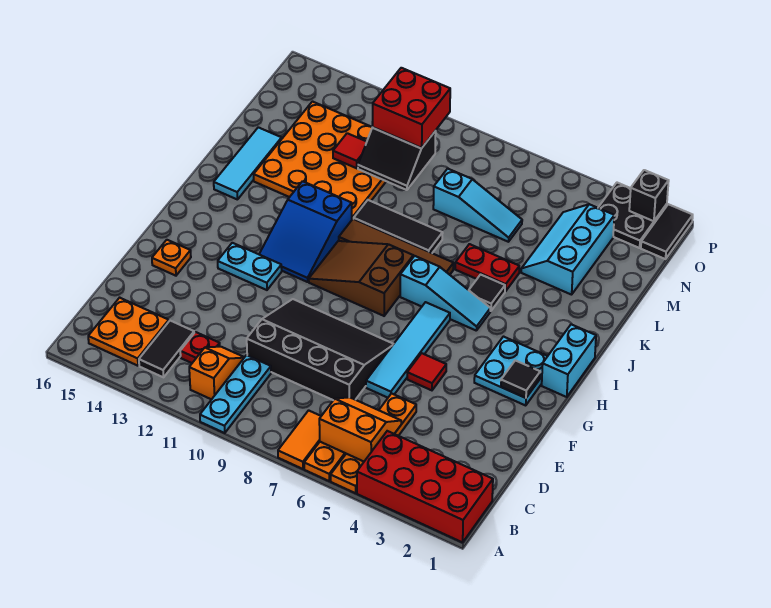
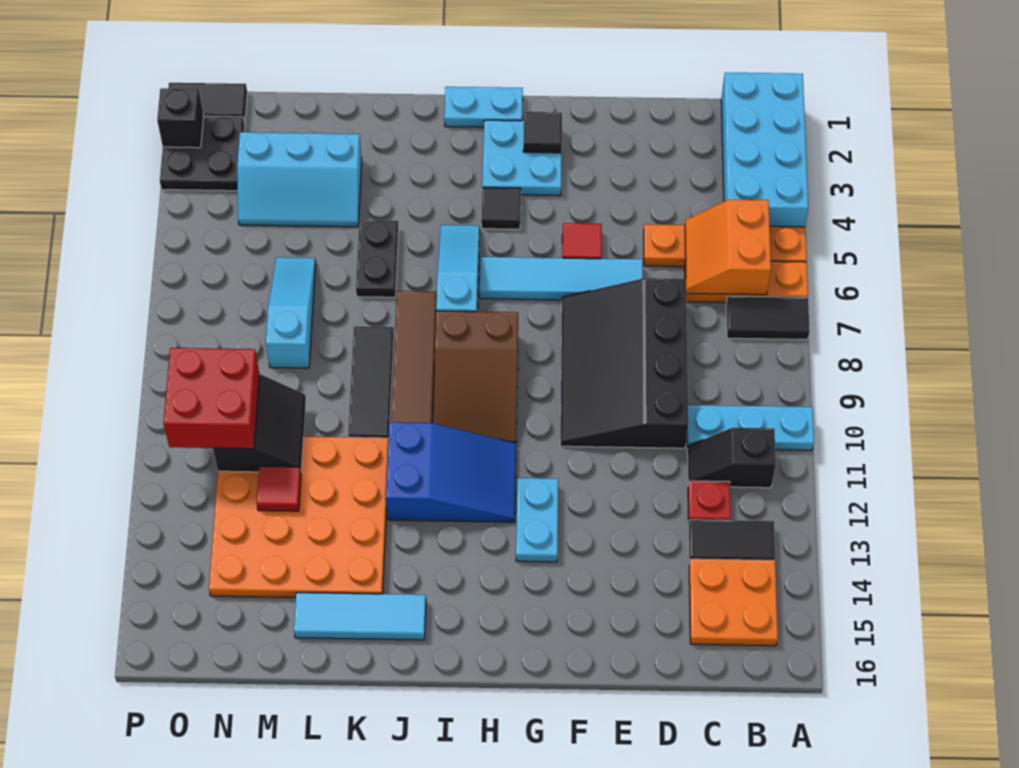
red brick A1:B4 level 1 -> cyan brick A1:B4 level 1
orange tile A7:B7 level 1 -> black tile A7:B7 level 1
orange slope B11:C11 level 1 top B -> black slope B11:C11 level 1 top B
orange plate F15 level 1 -> none
cyan brick H1:I1 level 1 -> cyan plate H1:I1 level 1
black tile J5 level 1 -> black tile H4 level 1
red plate K5:K6 level 1 -> black plate K5:K6 level 1

